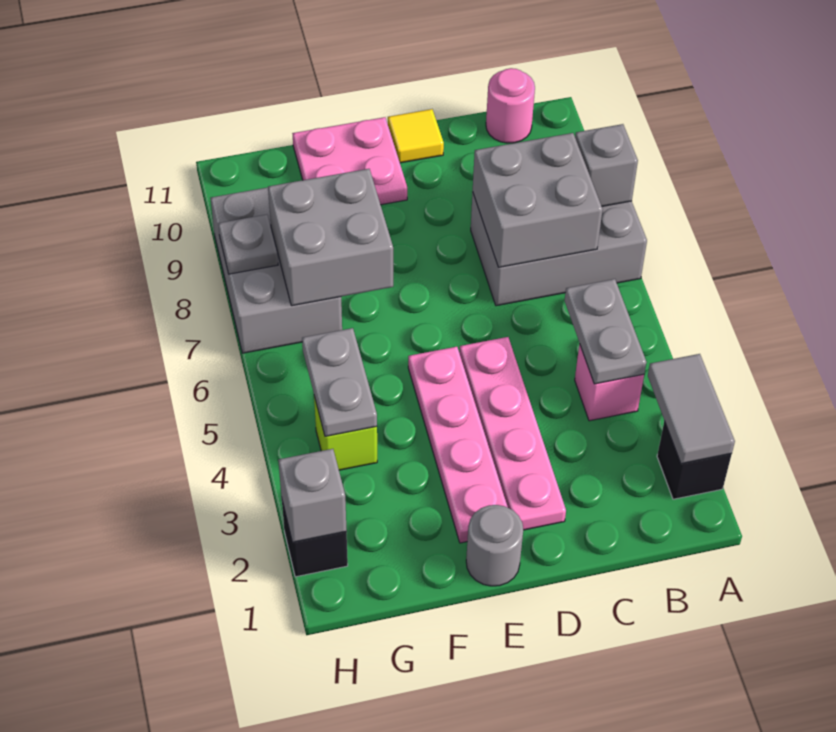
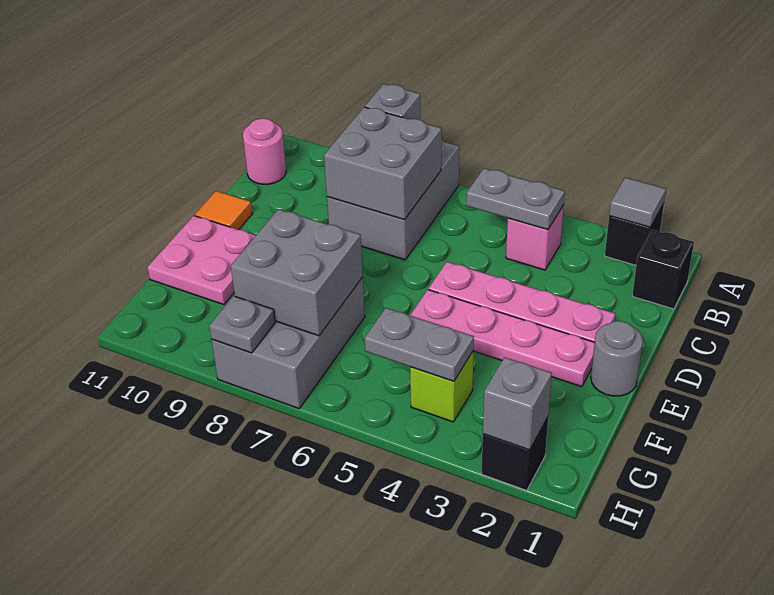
grey tile A2:A3 level 2 -> grey tile A2 level 2
none -> black brick B1 level 1
yellow tile D11 level 1 -> orange tile D11 level 1
grey brick G7:H9 level 1 -> grey brick F7:H8 level 1

